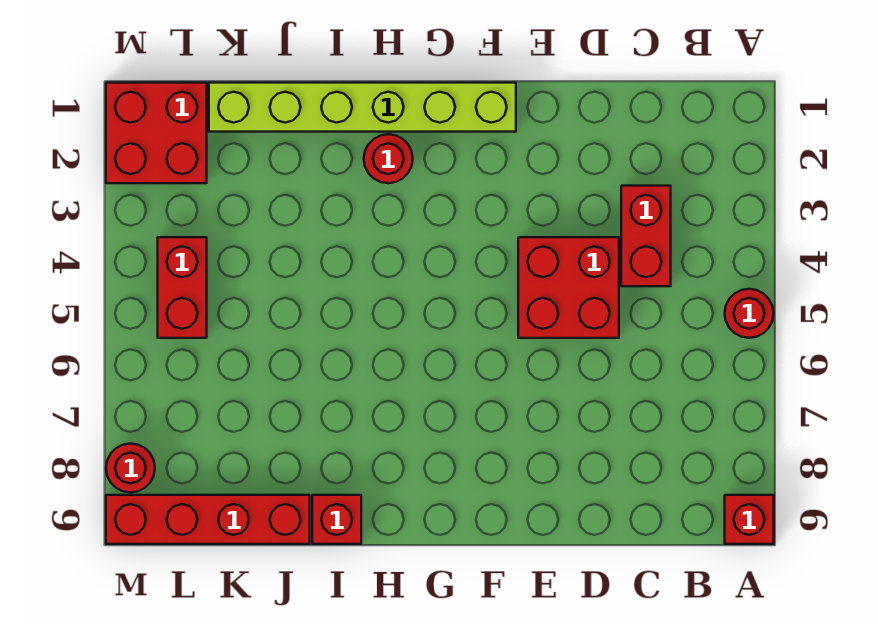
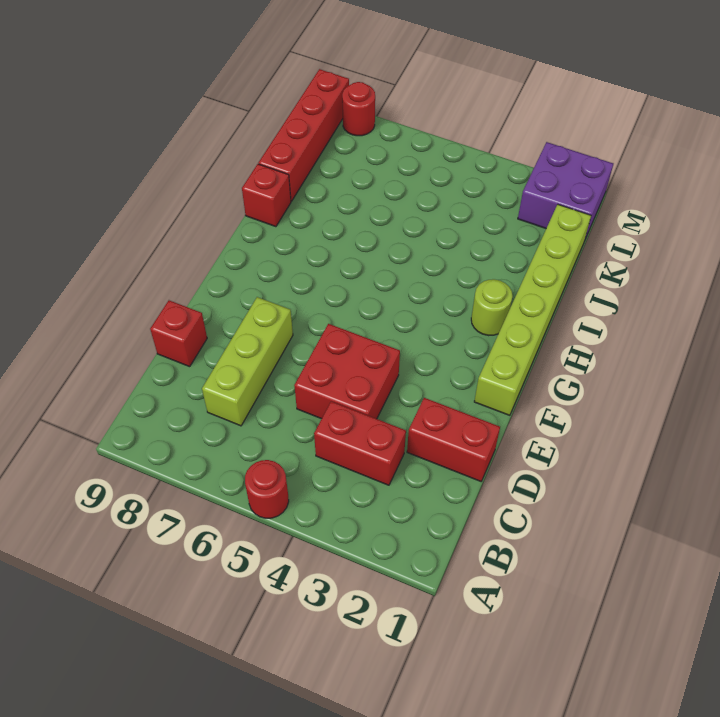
red brick A9 level 1 -> red brick D9 level 1
none -> lime brick C7:E7 level 1
red round brick H2 level 1 -> lime round brick H2 level 1
red brick L1:M2 level 1 -> purple brick L1:M2 level 1
red brick L4:L5 level 1 -> red brick D1:D2 level 1

